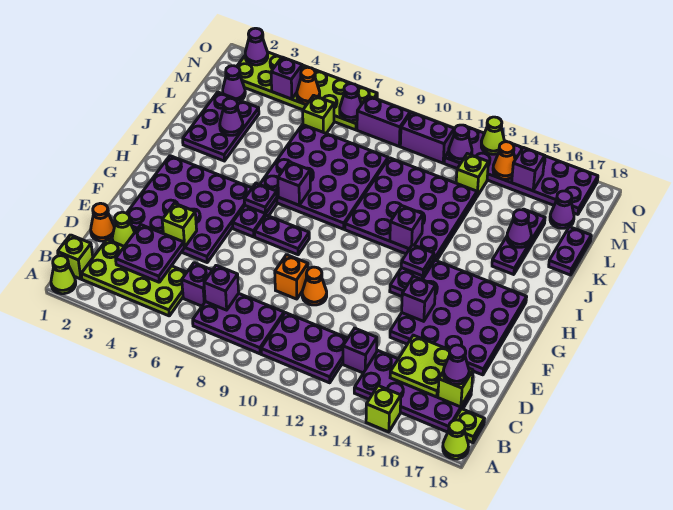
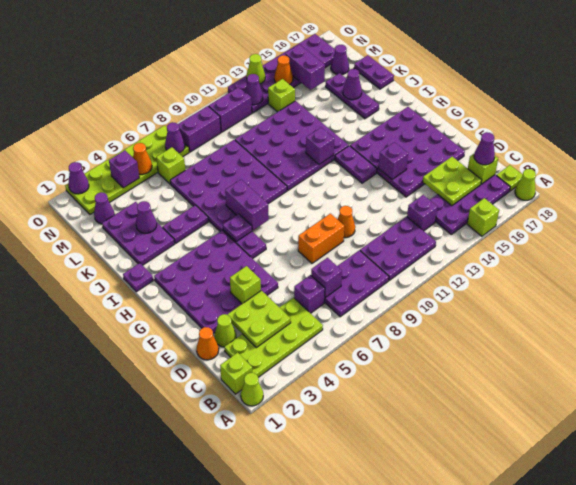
purple plate C3:D4 level 2 -> lime plate C3:D4 level 2
orange brick E9 level 1 -> orange brick E8:E9 level 1
purple plate G7:G8 level 1 -> purple plate J4:J5 level 1
purple plate H13 level 2 -> purple plate I1 level 1
purple brick I7 level 2 -> purple brick H7:I7 level 2
purple brick N15 level 2 -> purple brick M15:N15 level 2

